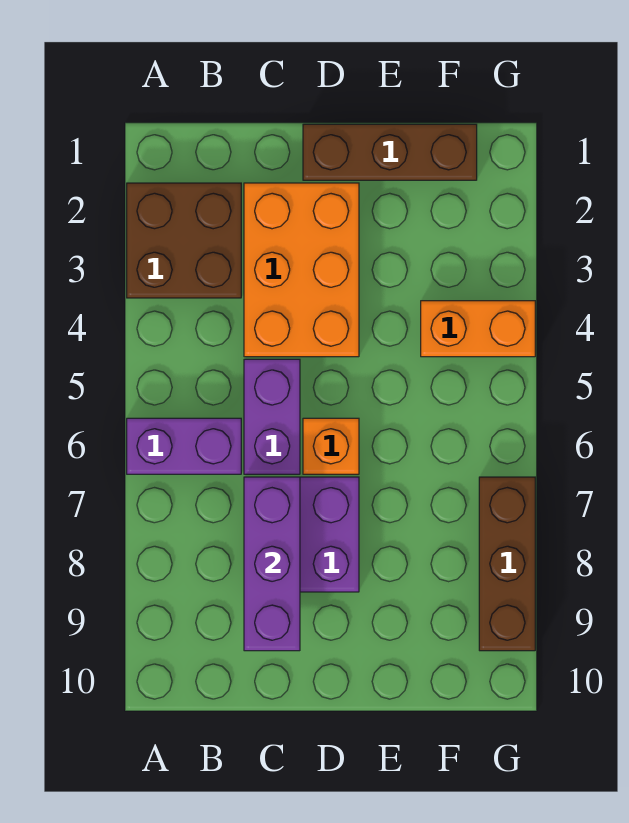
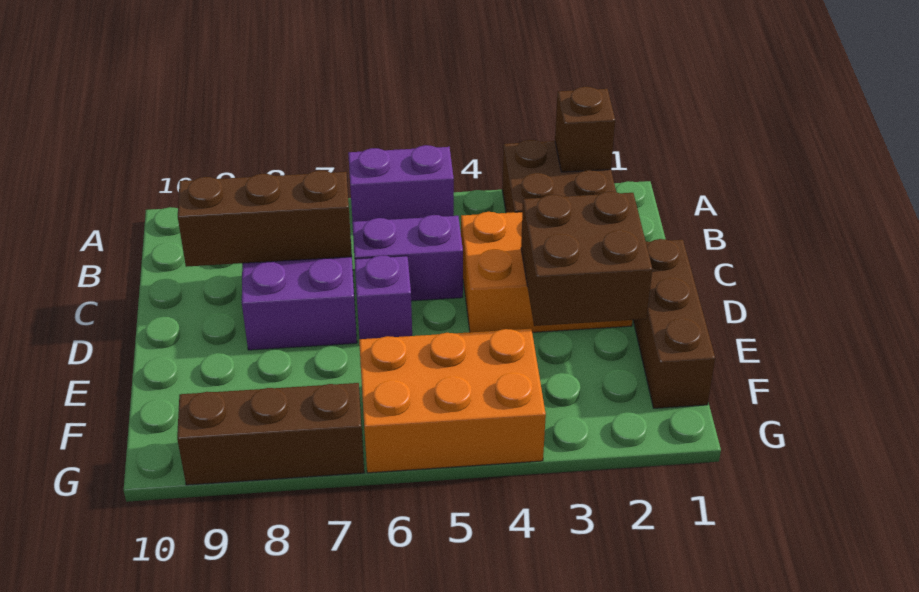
none -> brown brick A2 level 2
purple brick A6:B6 level 1 -> purple brick A5:A6 level 1
purple brick C7:C9 level 2 -> brown brick C7:C9 level 2
none -> brown brick D2:E3 level 2
orange brick D6 level 1 -> purple brick D6 level 1
orange brick F4:G4 level 1 -> orange brick F4:G6 level 1

